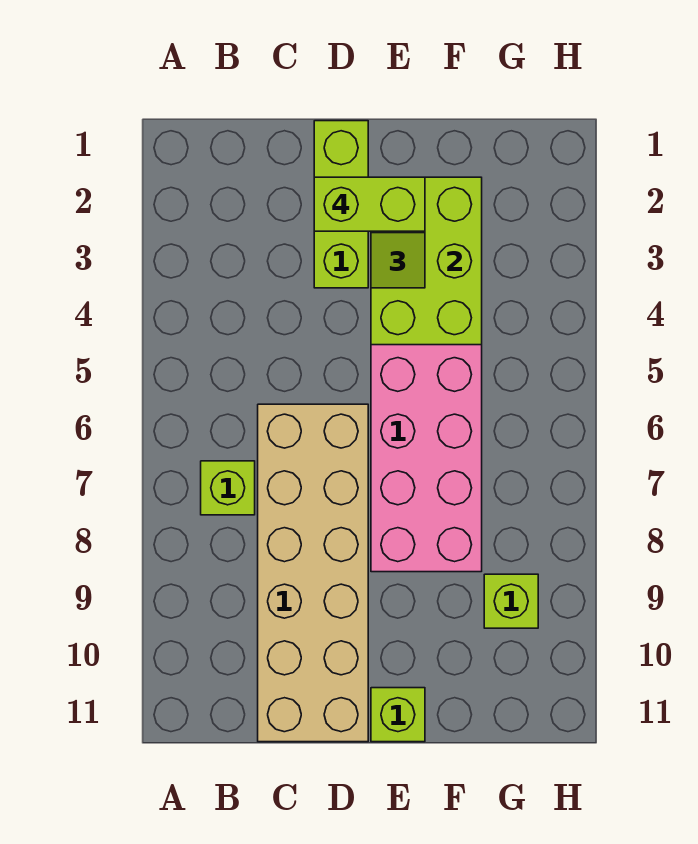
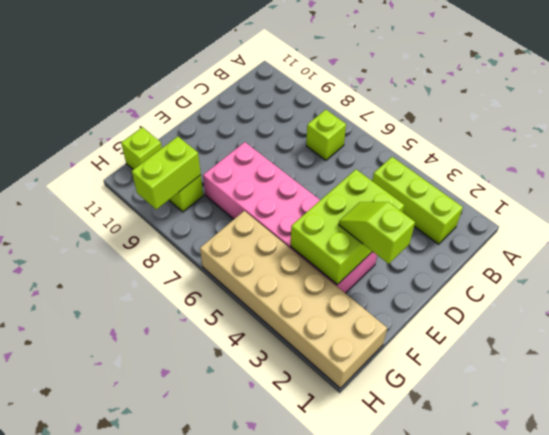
tan brick C6:D11 level 1 -> tan brick G1:H6 level 1
lime brick D1:D3 level 1 -> lime brick B2:B4 level 1
lime brick D2:E2 level 4 -> lime brick G9:H9 level 2
lime brick E2:F4 level 2 -> lime brick D3:F4 level 2
lime brick E11 level 1 -> lime brick G11 level 1

